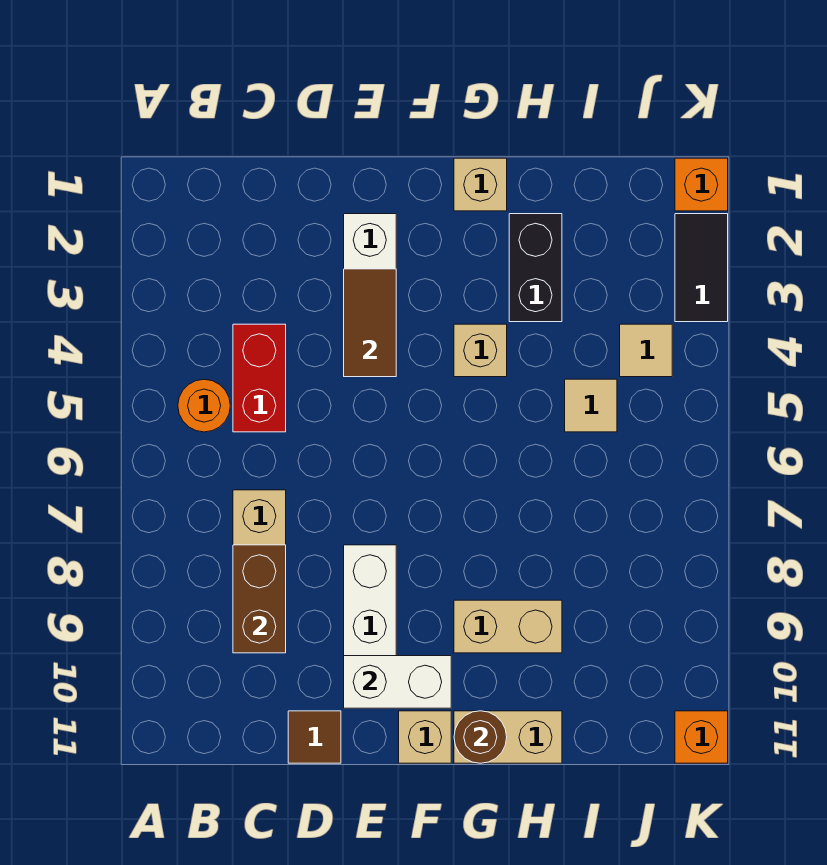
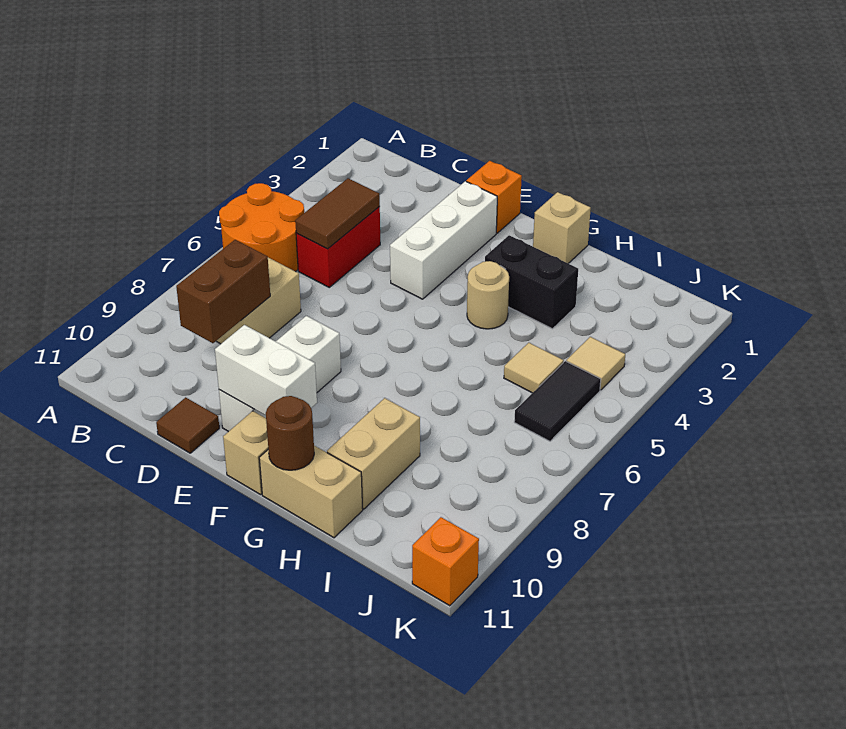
orange round brick B5 level 1 -> orange round brick A5:B6 level 1
brown tile E3:E4 level 2 -> brown tile C4:C5 level 2
tan brick G4 level 1 -> tan round brick G4 level 1
tan brick G9:H9 level 1 -> tan brick H9:H10 level 1
black brick H2:H3 level 1 -> black brick G3:H3 level 1
orange brick K1 level 1 -> orange brick E1 level 1
black tile K2:K3 level 1 -> black tile J5:J6 level 1

